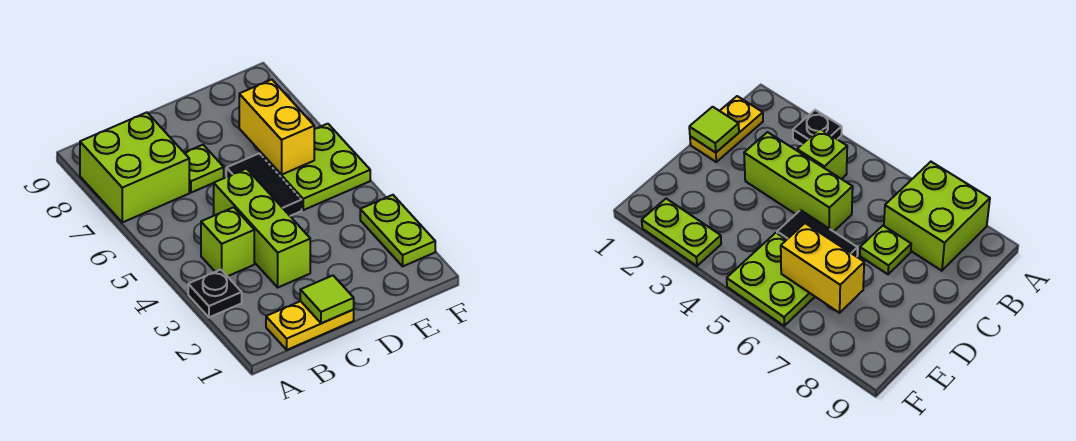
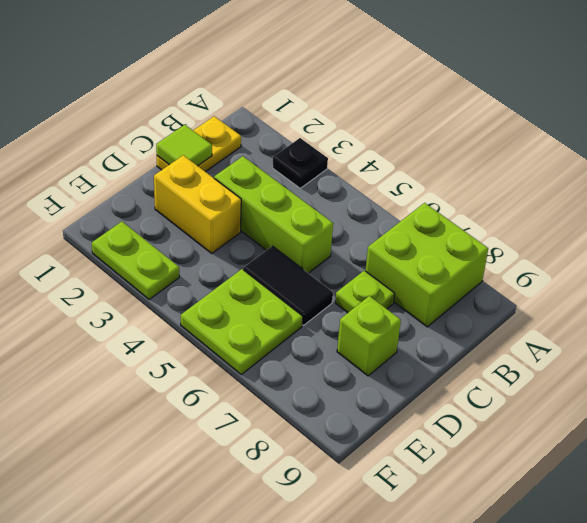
lime brick B4 level 1 -> lime brick D8 level 1
yellow brick E6:E7 level 2 -> yellow brick D2:D3 level 1

